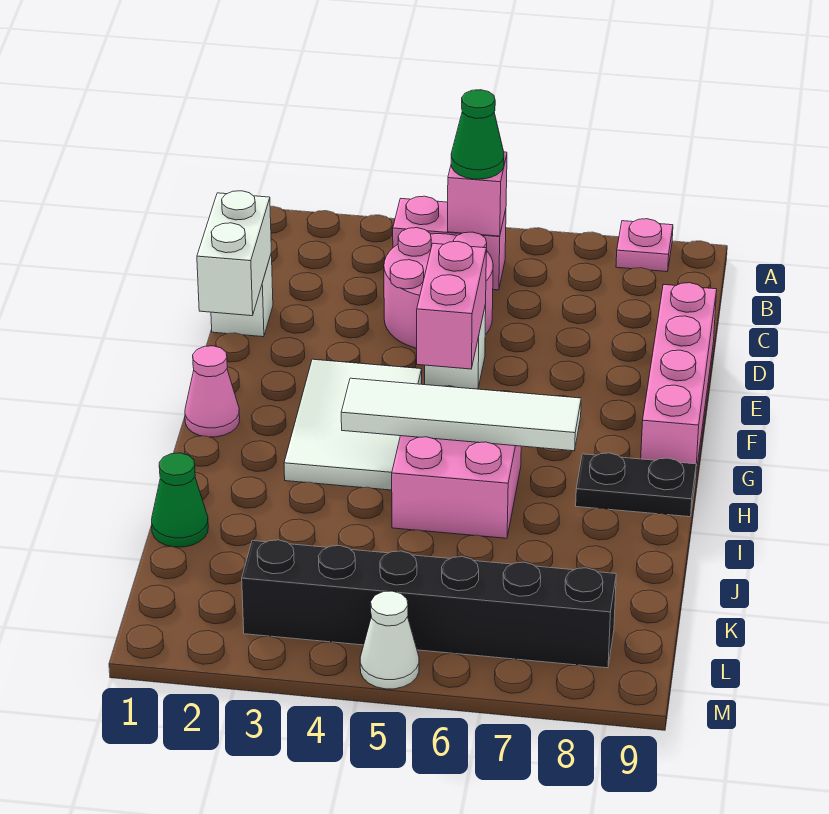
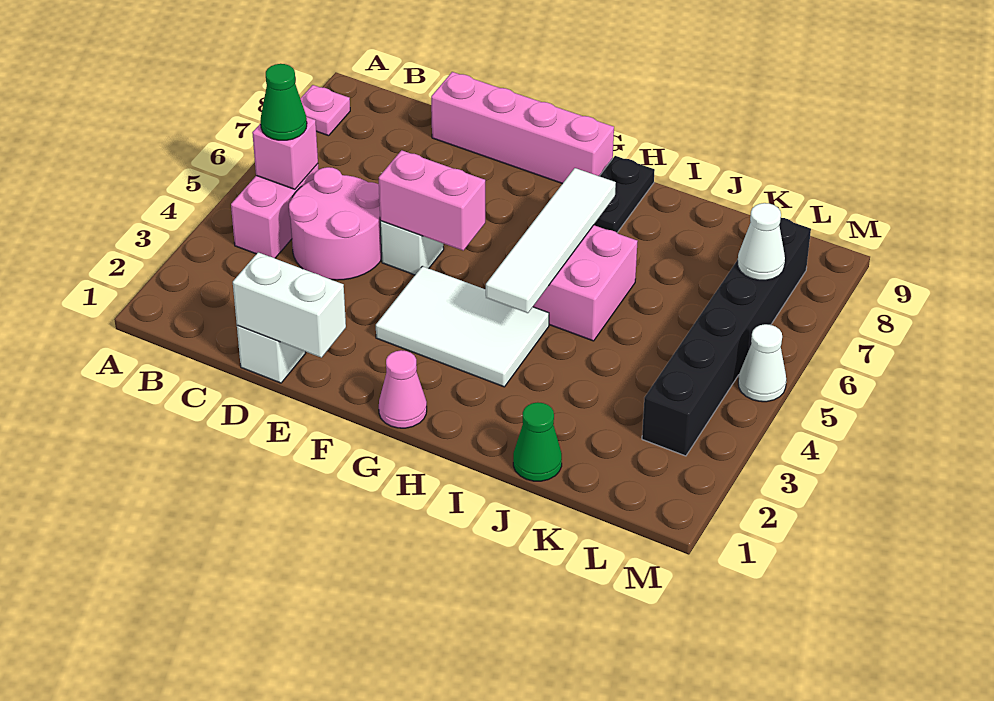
none -> white cone L7 level 2

